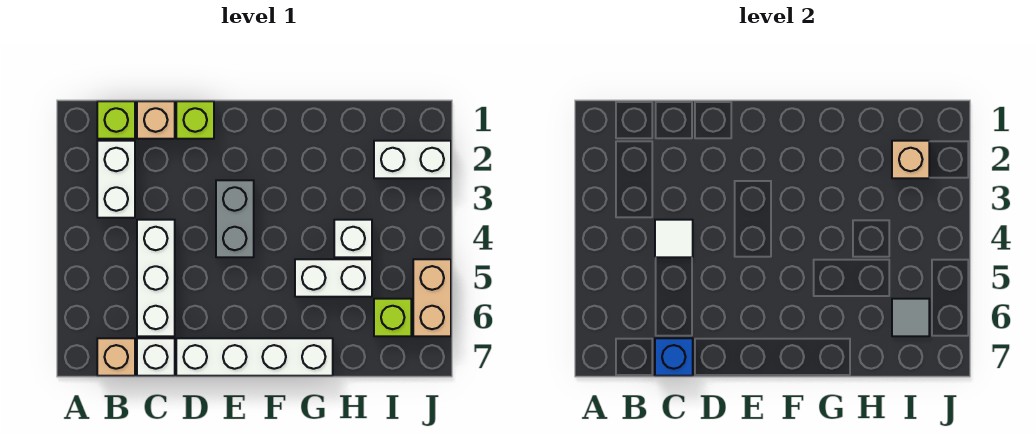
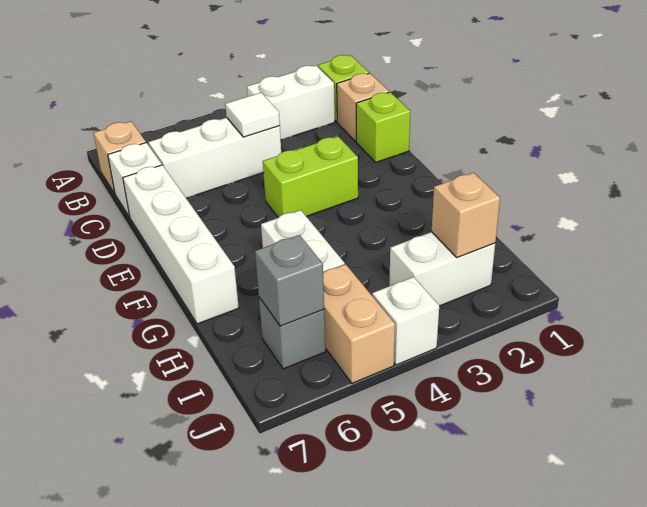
blue brick C7 level 2 -> none
grey brick E3:E4 level 1 -> lime brick E3:E4 level 1
white brick H4 level 1 -> white brick J4 level 1
white brick I2:J2 level 1 -> white brick I2:I3 level 1
lime brick I6 level 1 -> grey brick I6 level 1
grey tile I6 level 2 -> grey brick I6 level 2
tan brick J5:J6 level 1 -> tan brick I5:J5 level 1

